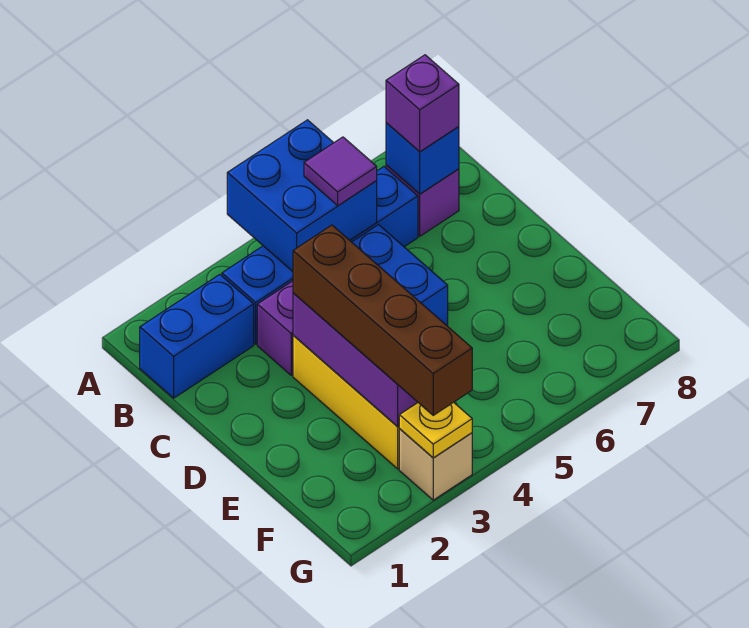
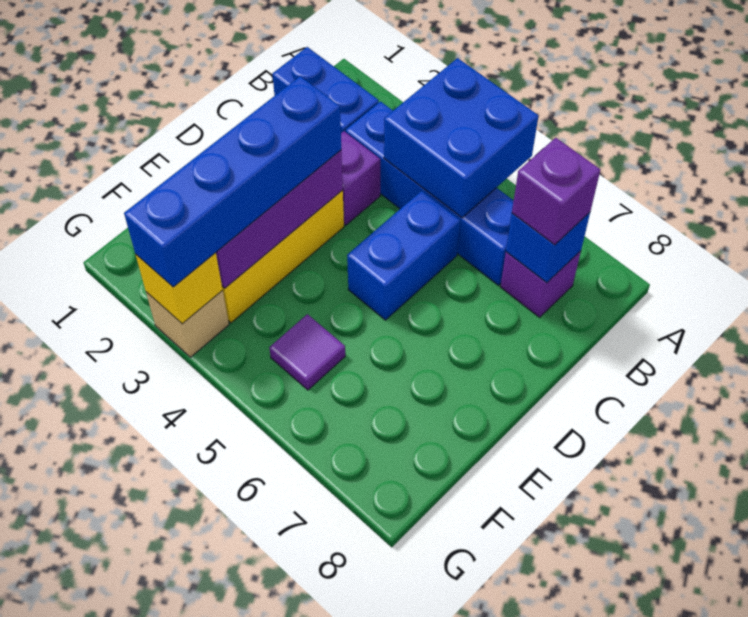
purple tile B5 level 3 -> purple tile F5 level 1
brown brick D3:G3 level 3 -> blue brick D3:G3 level 3
yellow plate G3 level 2 -> yellow brick G3 level 2

